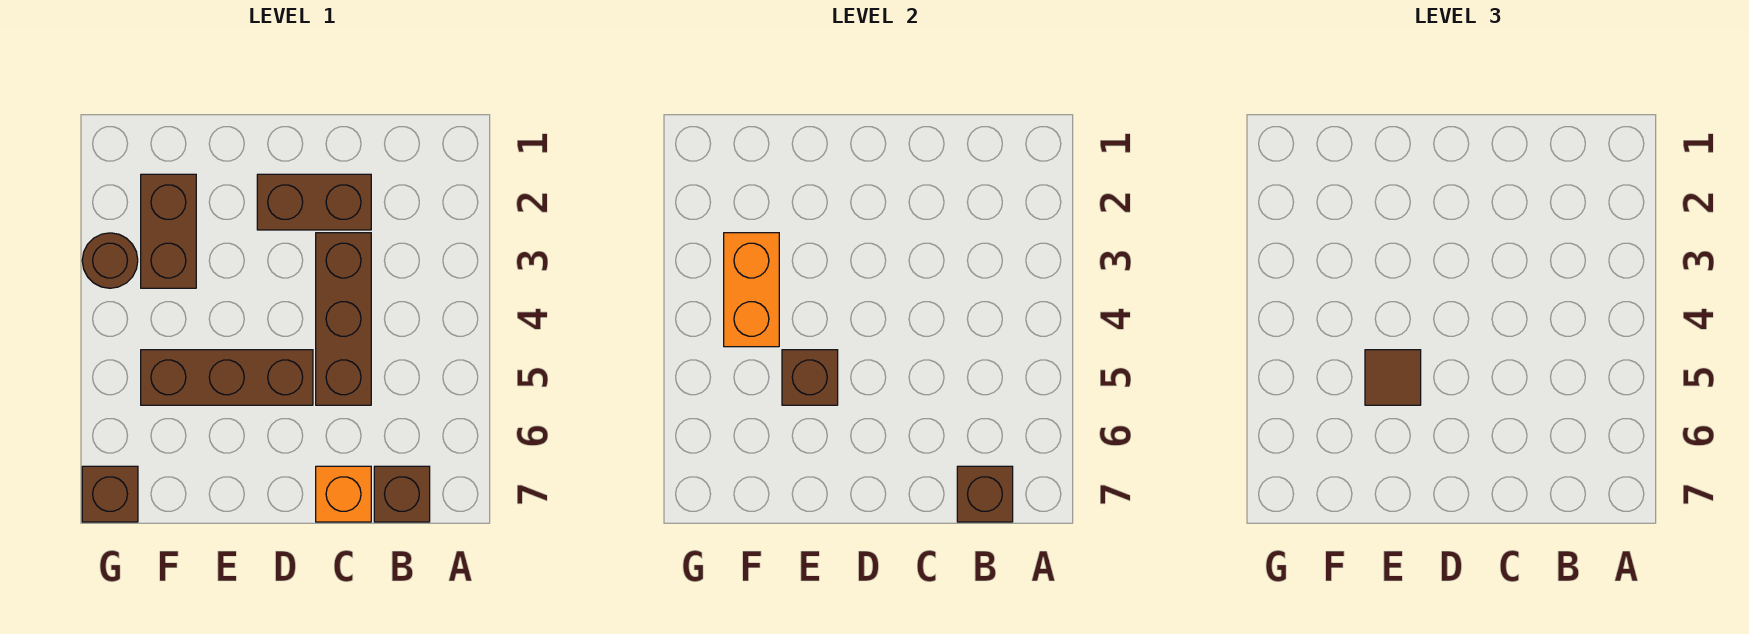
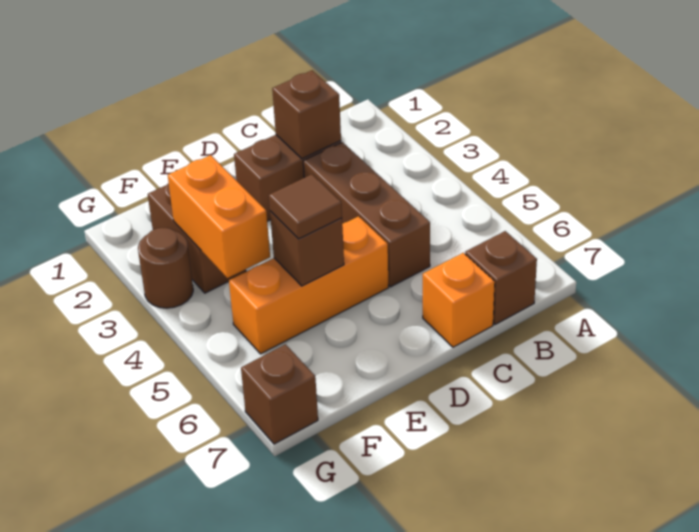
brown brick B7 level 2 -> brown brick C2 level 2
brown brick D5:F5 level 1 -> orange brick D5:F5 level 1

